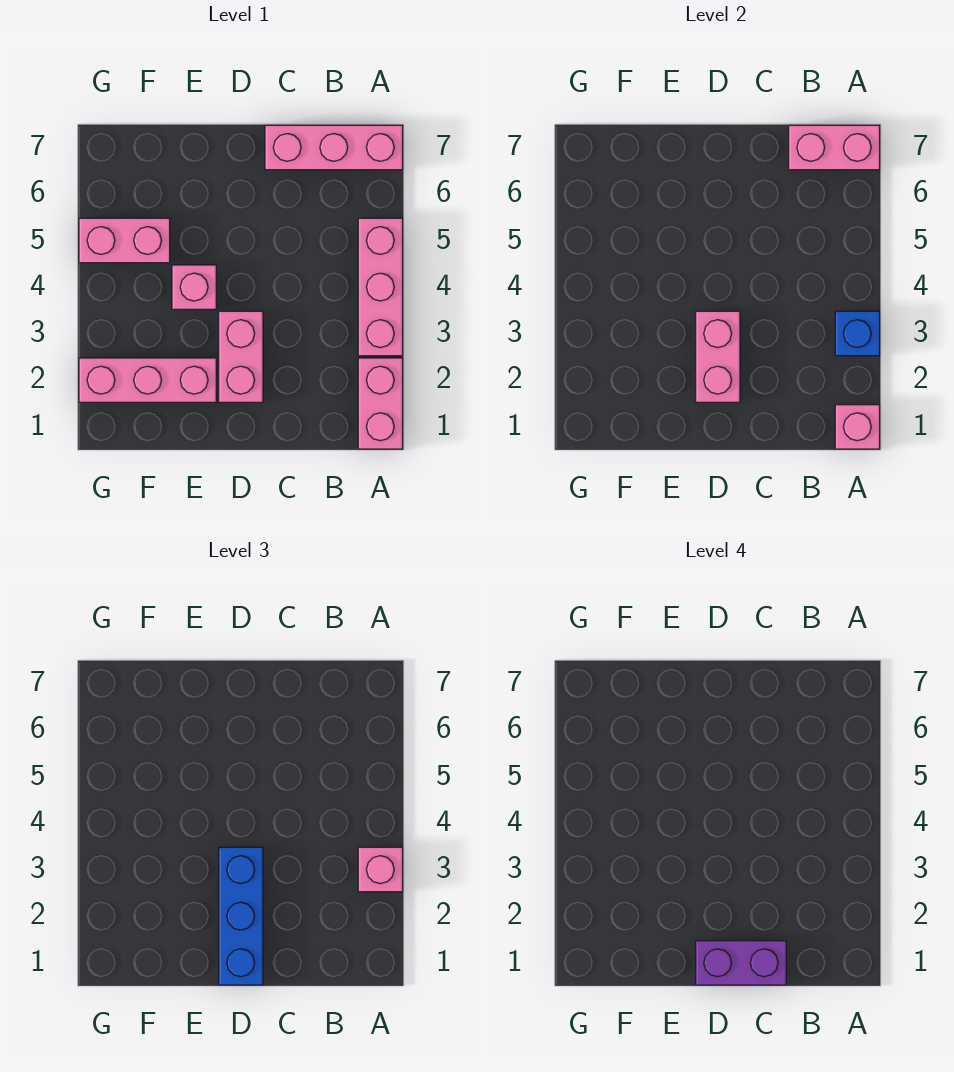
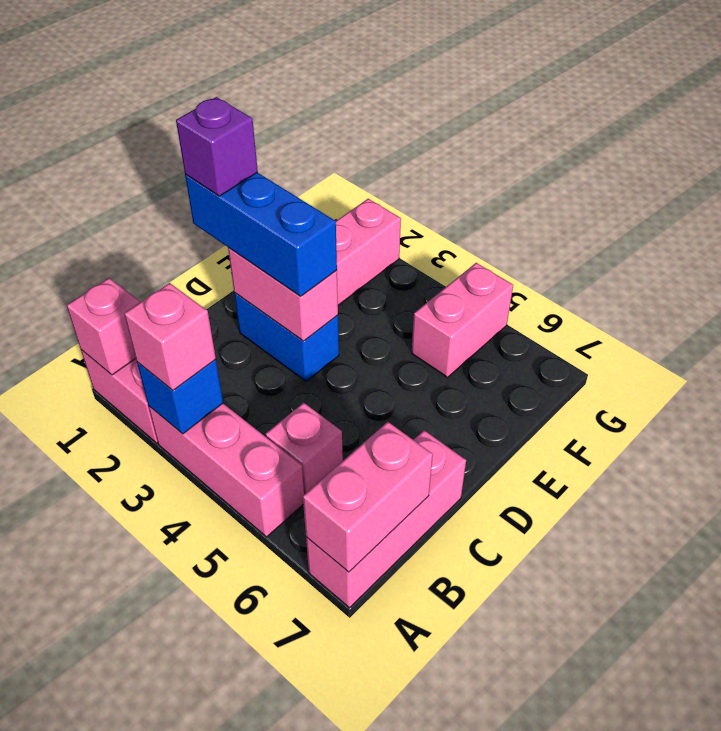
purple brick C1:D1 level 4 -> purple brick D1 level 4
pink brick D2:D3 level 1 -> blue brick D2:D3 level 1
pink brick E4 level 1 -> pink brick B5 level 1

